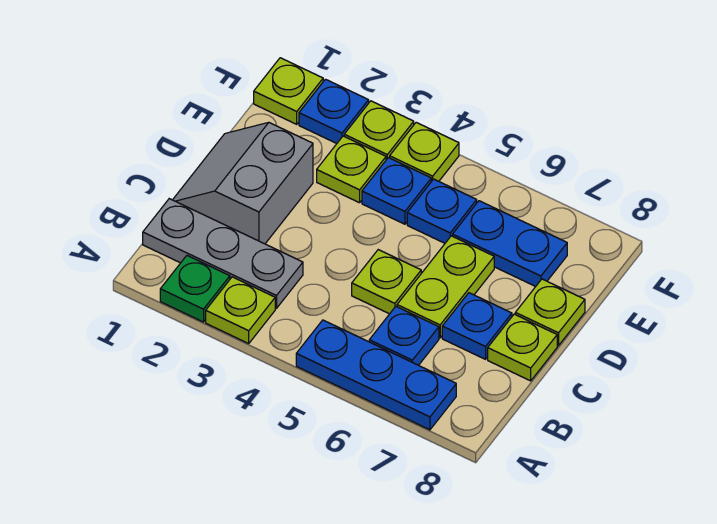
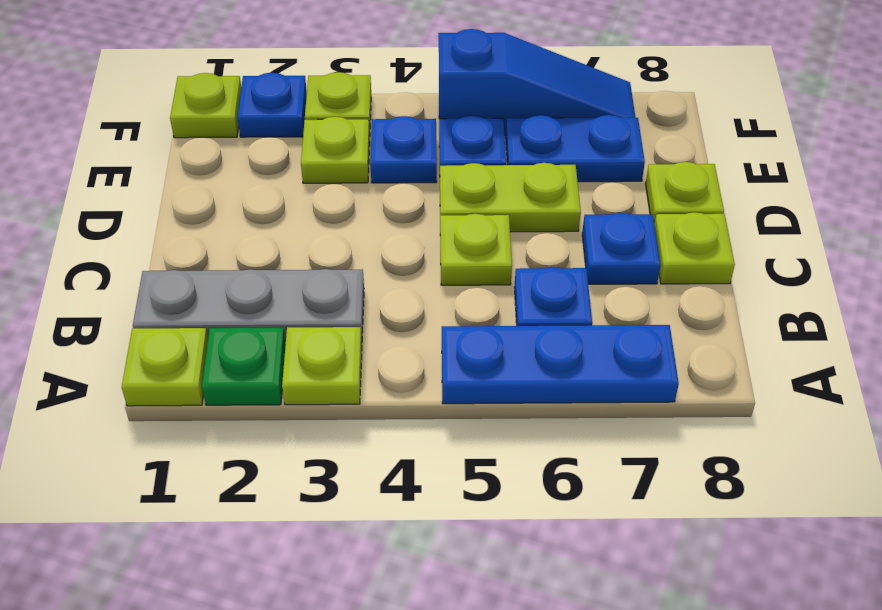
grey slope C1:D2 level 1 top 2 -> none
lime plate C6:D6 level 1 -> lime plate D5:D6 level 1
lime plate F4 level 1 -> lime plate A1 level 1
none -> blue slope F5:F7 level 1 top 5

